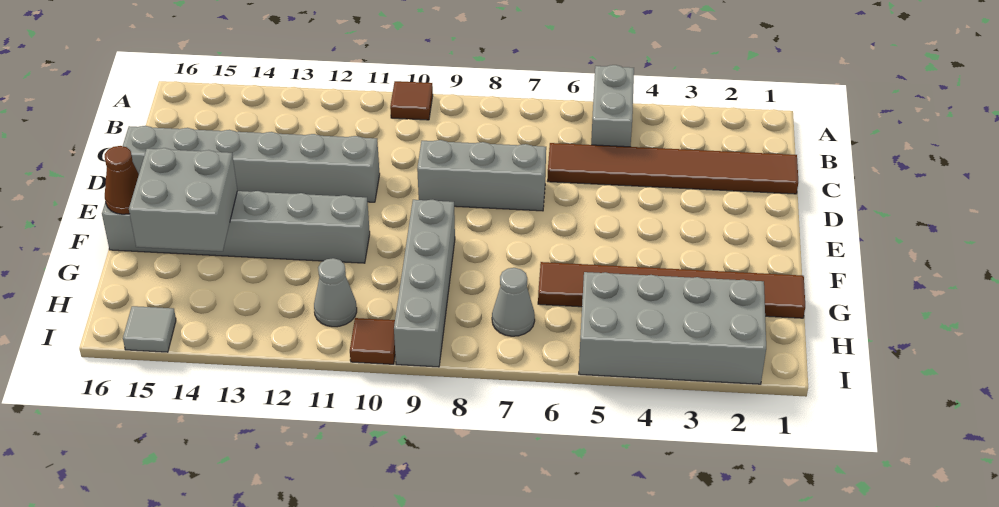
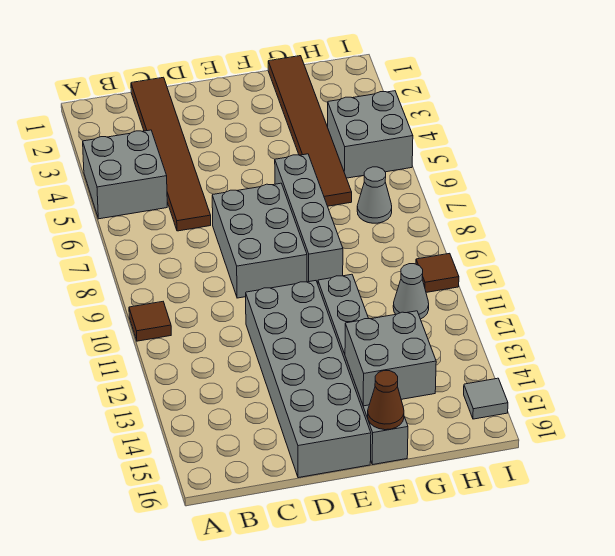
grey brick A5:B5 level 1 -> grey brick A4:B5 level 1
grey brick D7:D9 level 1 -> grey brick D7:E9 level 1
grey brick D11:D16 level 1 -> grey brick D11:E16 level 1
grey brick F9:I9 level 1 -> grey brick F6:F9 level 1
grey brick H2:I5 level 1 -> grey brick H4:I5 level 1

